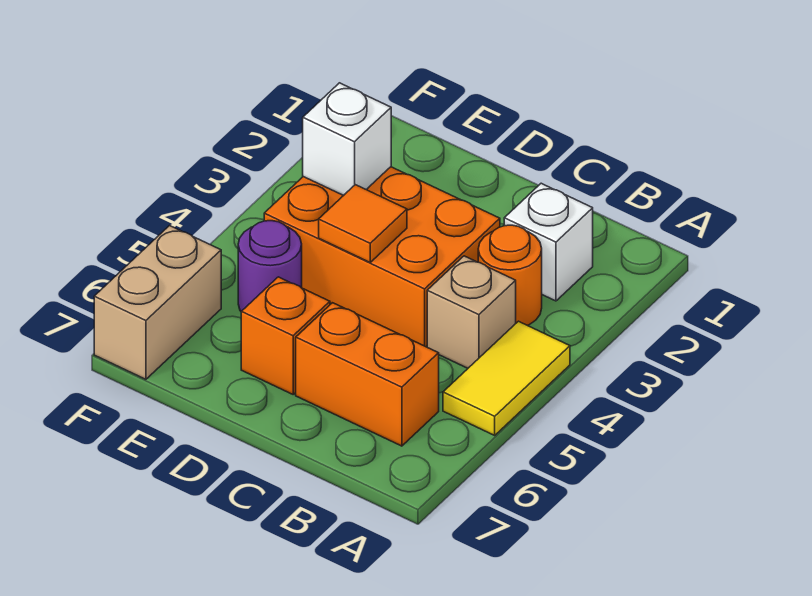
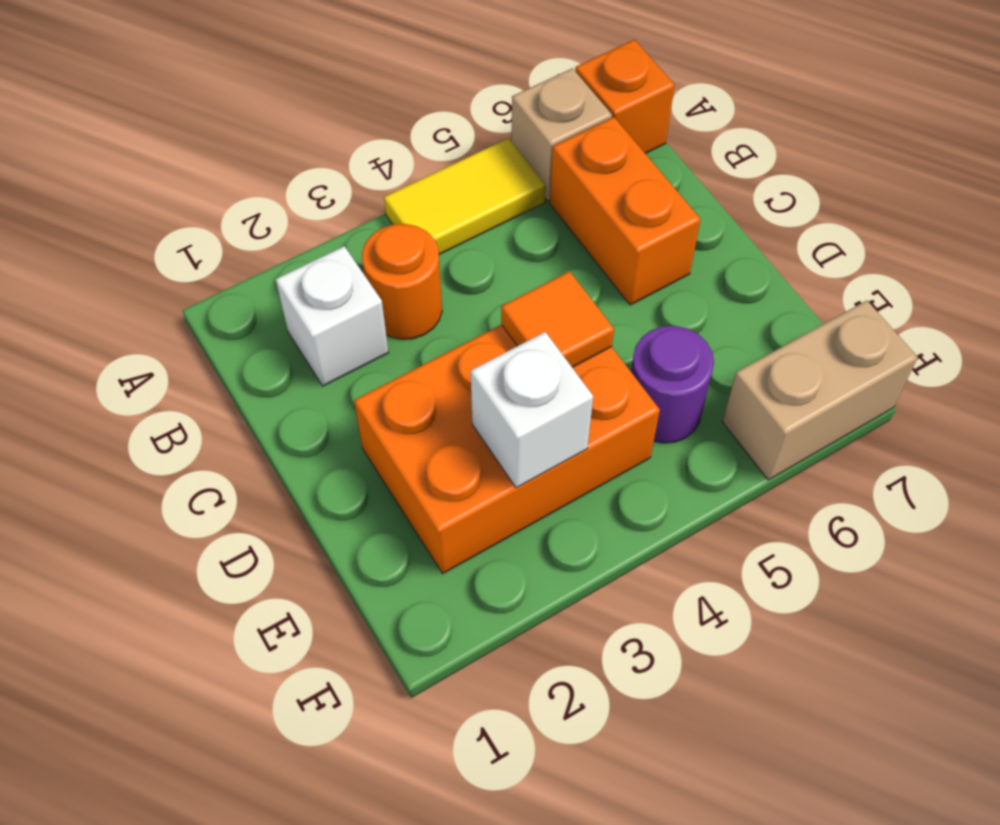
tan brick B4 level 1 -> tan brick A6 level 1
orange brick C3:E4 level 1 -> orange brick D2:E4 level 1
orange brick D6 level 1 -> orange brick A7 level 1

